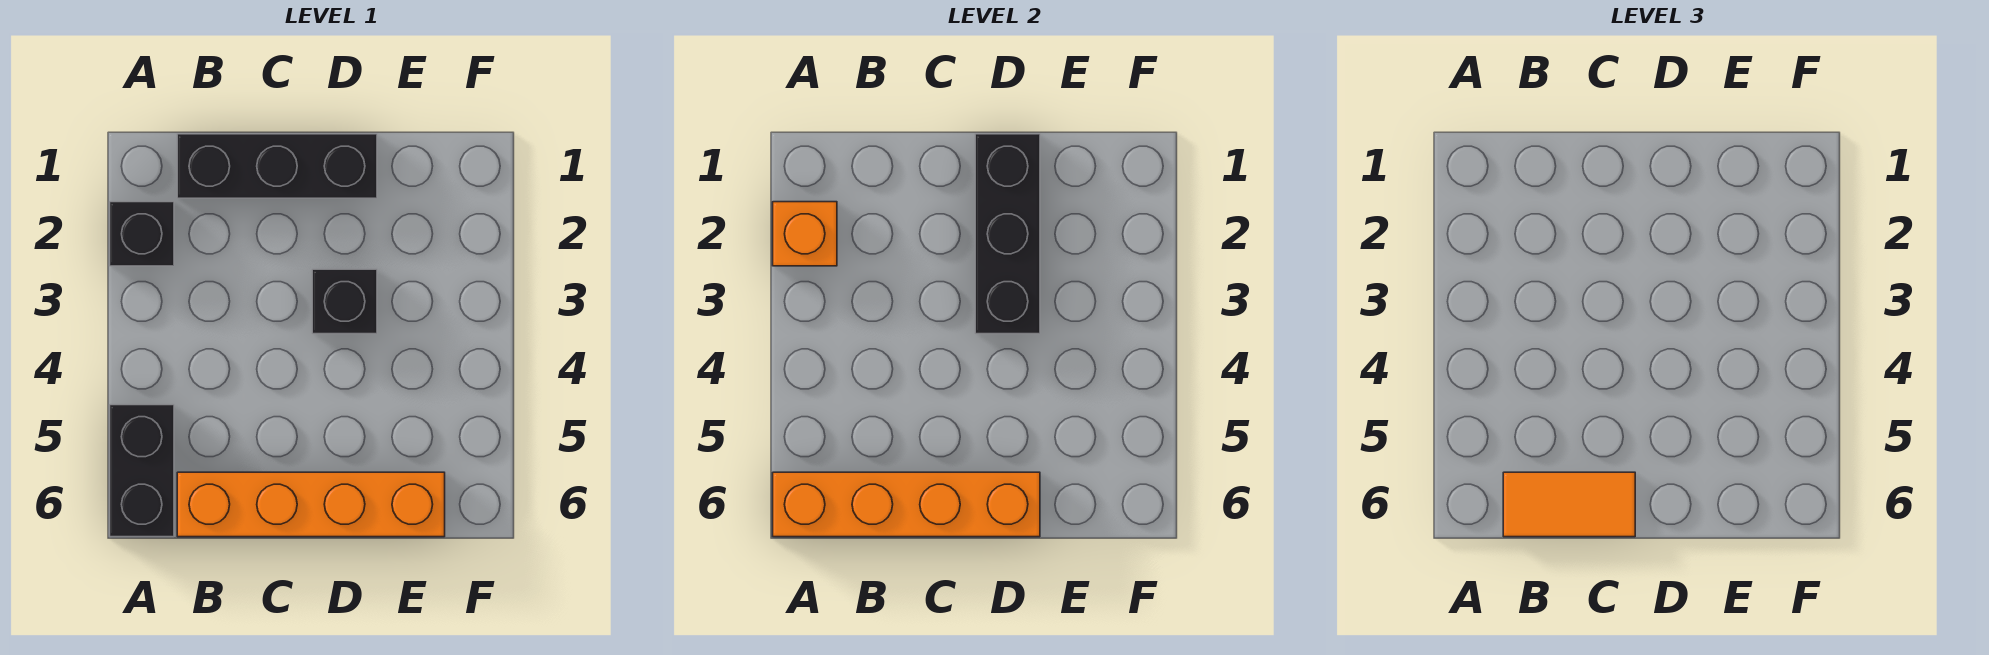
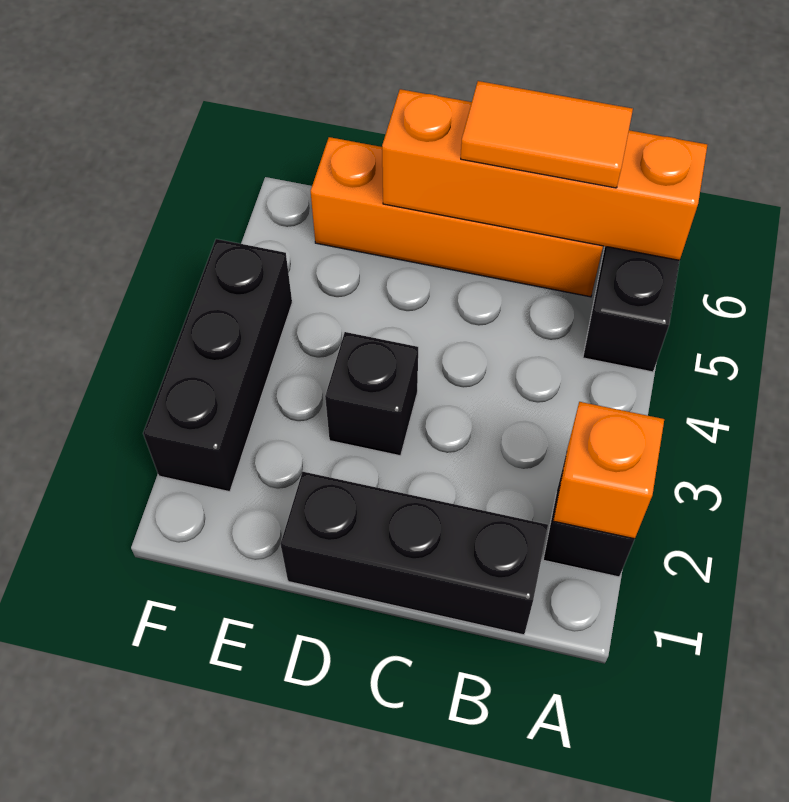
black brick D1:D3 level 2 -> black brick F2:F4 level 1

